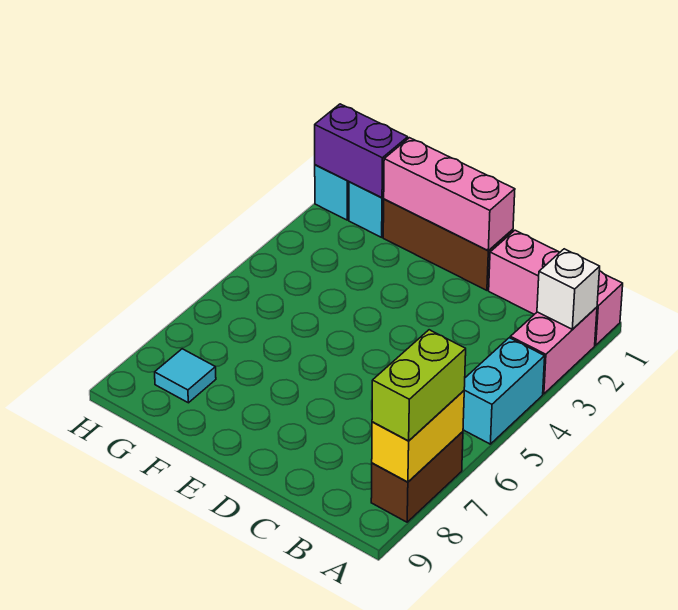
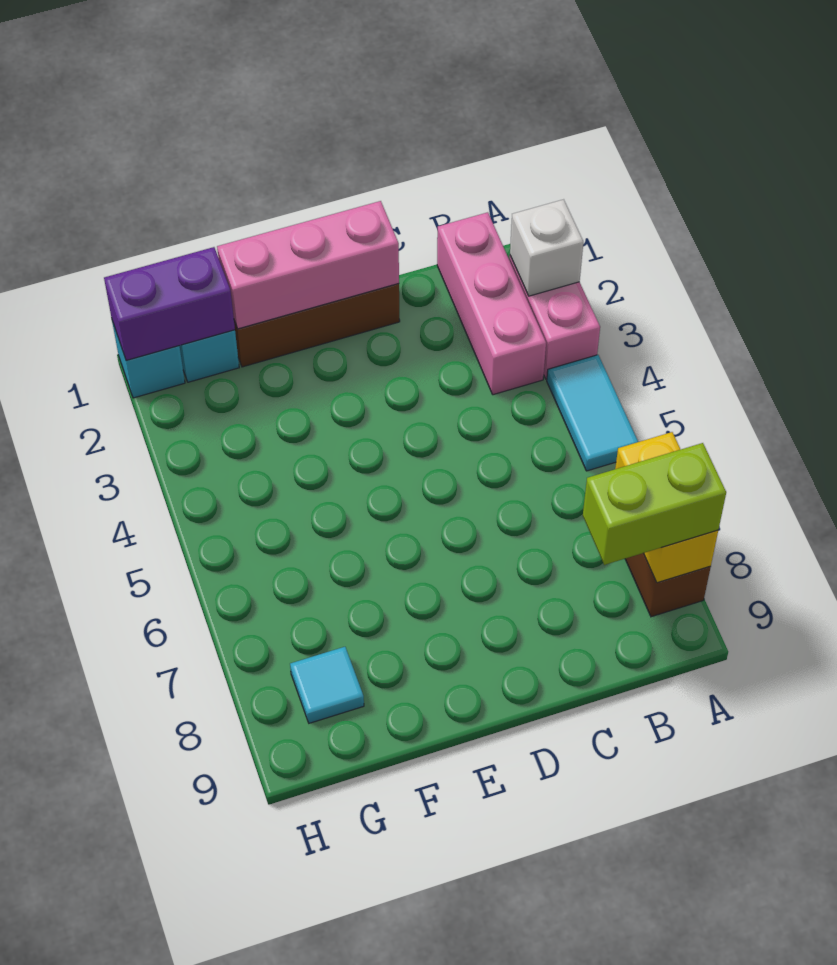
pink brick A1:C1 level 1 -> pink brick B1:B3 level 1
cyan brick A4:A5 level 1 -> cyan tile A4:A5 level 1
lime brick A7:A8 level 3 -> lime brick A8:B8 level 3

